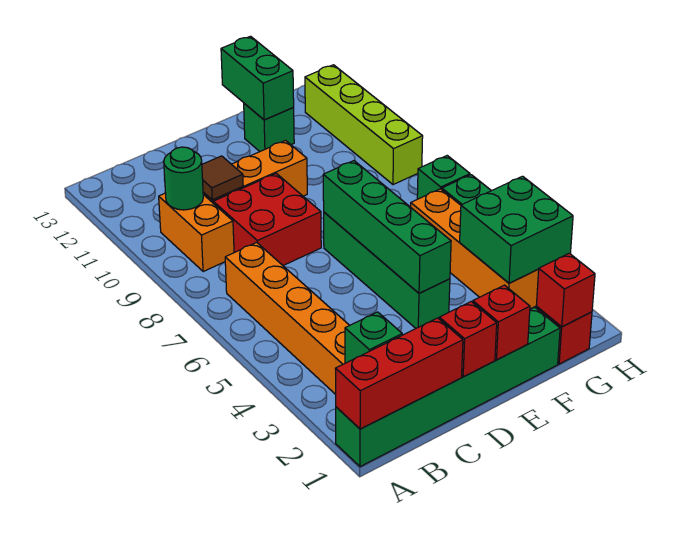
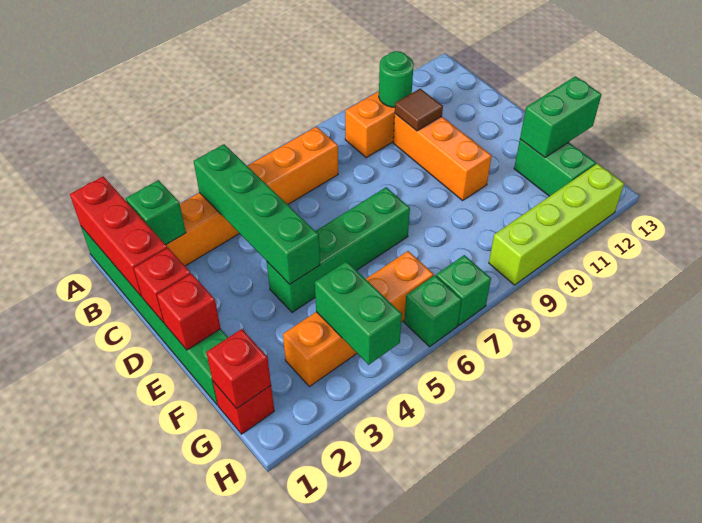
red brick C8:D9 level 1 -> none
green brick E4:E7 level 2 -> green brick B4:E4 level 2
green brick F12 level 1 -> green brick F12:G12 level 1
green brick G3:H4 level 2 -> green brick G4:H4 level 2

